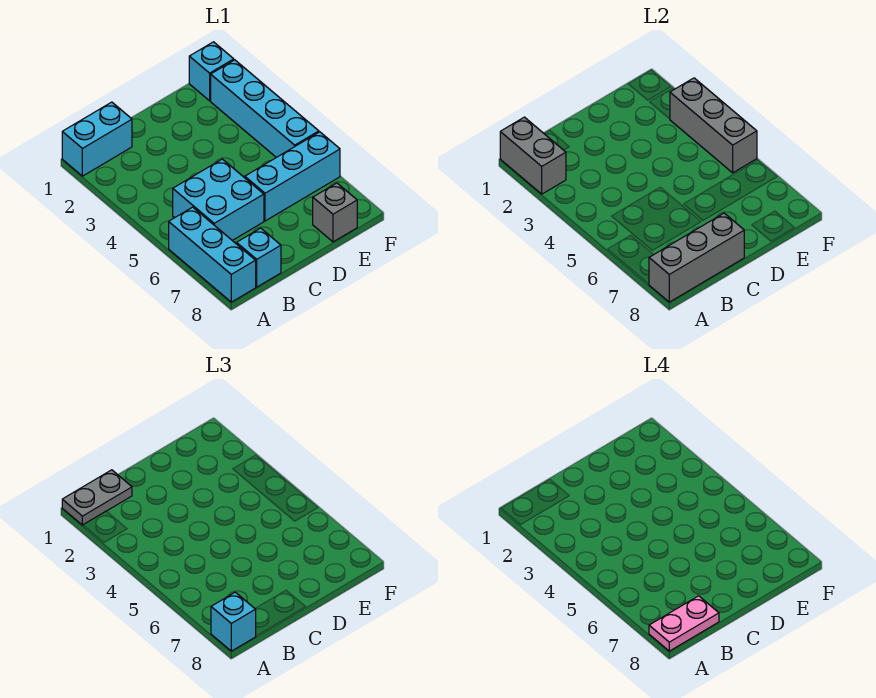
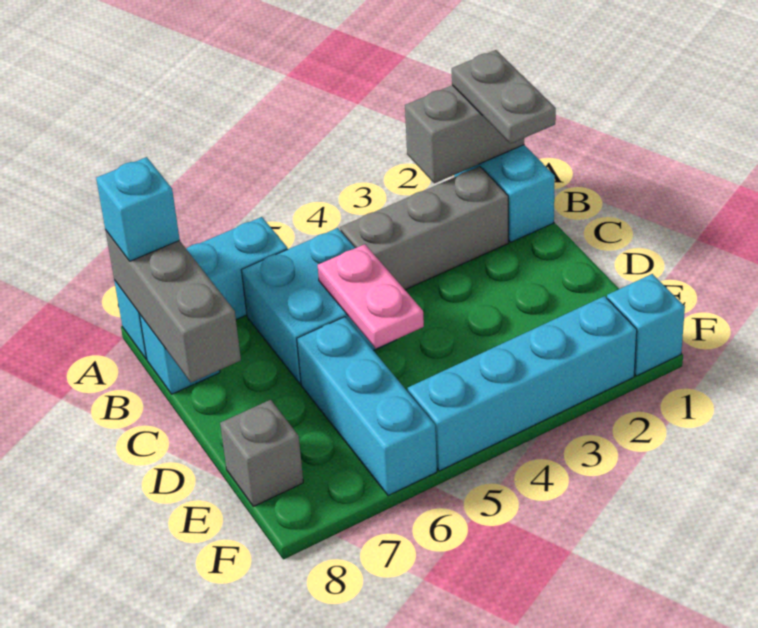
pink plate A8:B8 level 4 -> pink plate C5:D5 level 2
grey brick F3:F5 level 2 -> grey brick B2:B4 level 1

